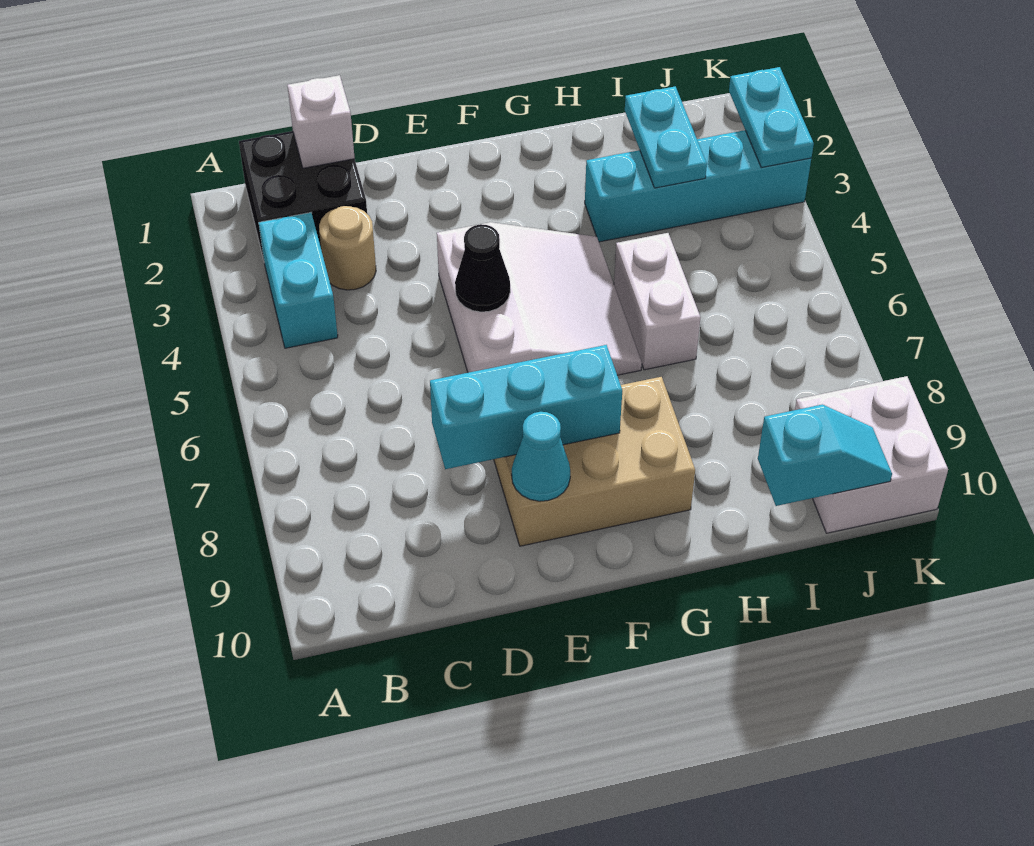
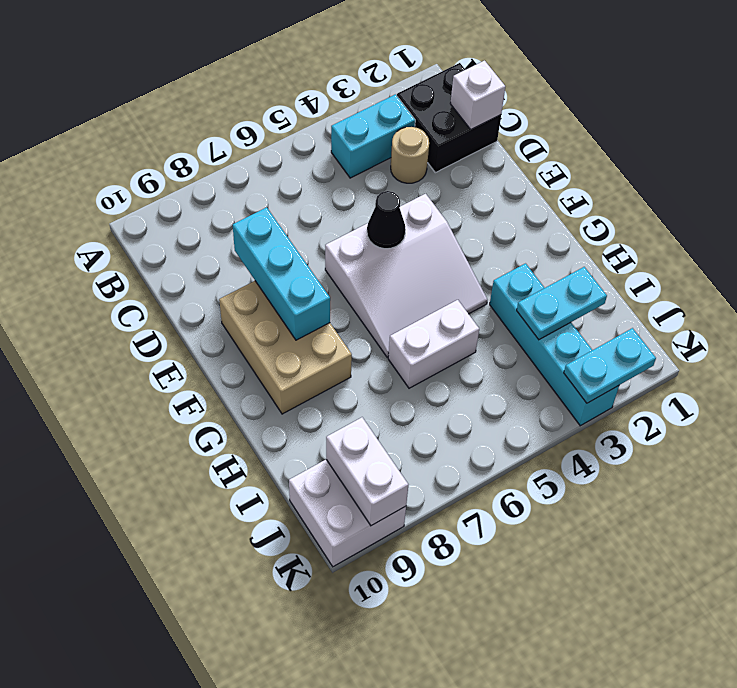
cyan cone E9 level 2 -> none
cyan slope I10:J10 level 2 top I -> none
none -> white brick J9:K9 level 2

